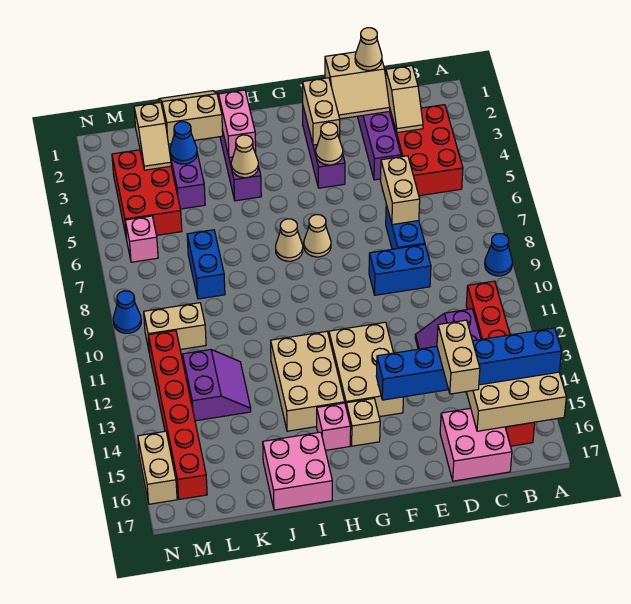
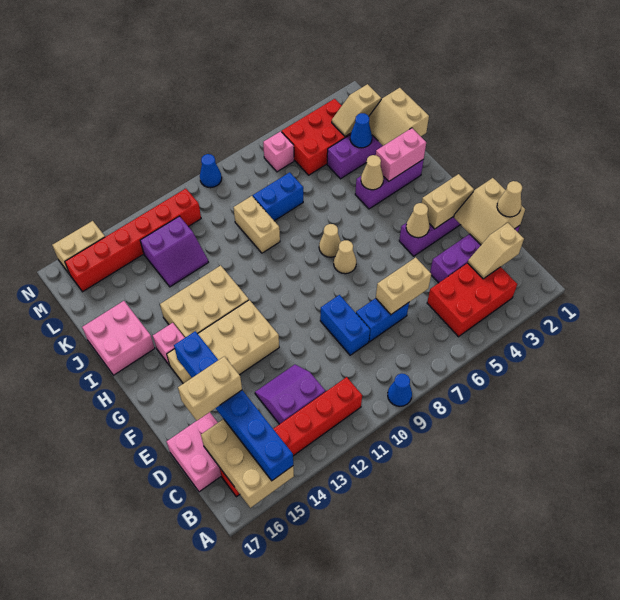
tan slope J1:K2 level 2 top 2 -> tan slope J1:K2 level 2 top 1
tan brick L10:M10 level 1 -> tan brick J9:K9 level 1

